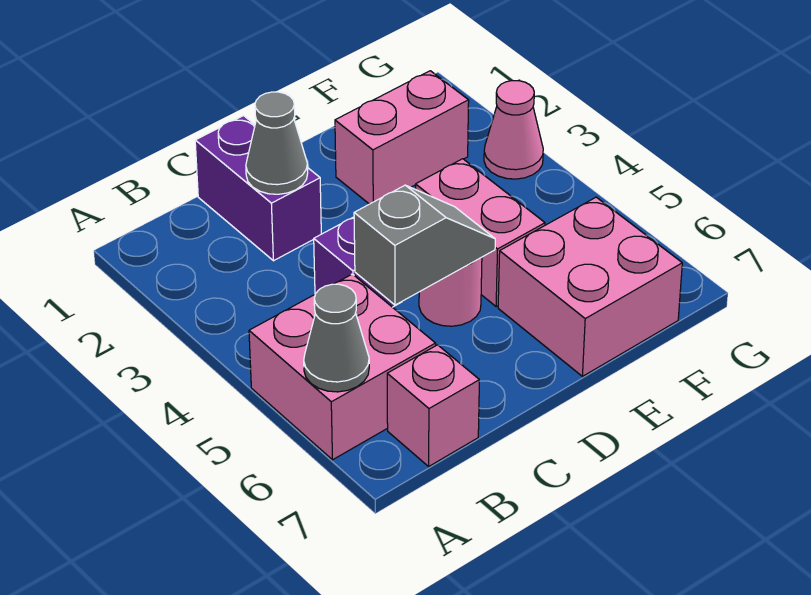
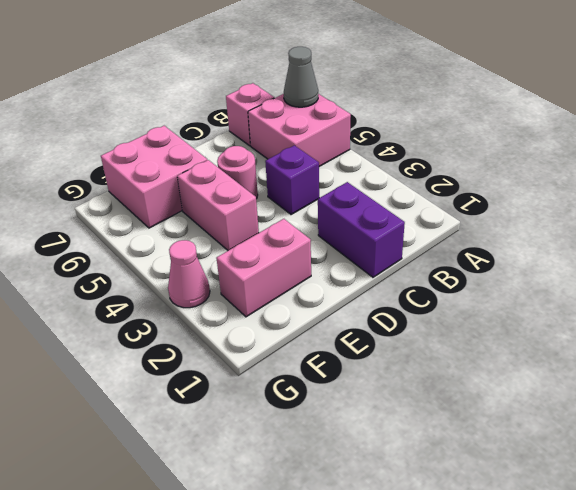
grey cone C2 level 2 -> none
grey slope C5:D5 level 2 top C -> none

